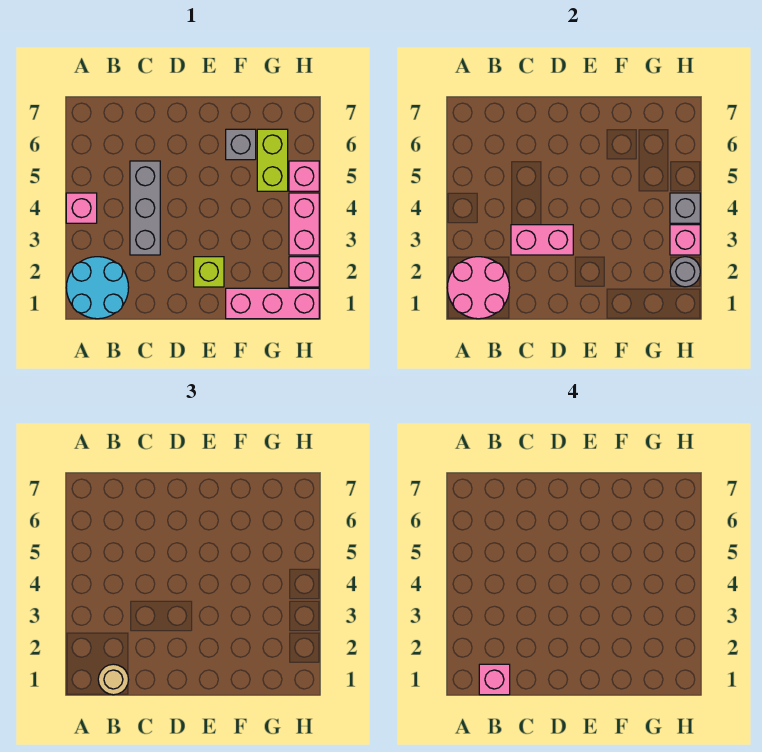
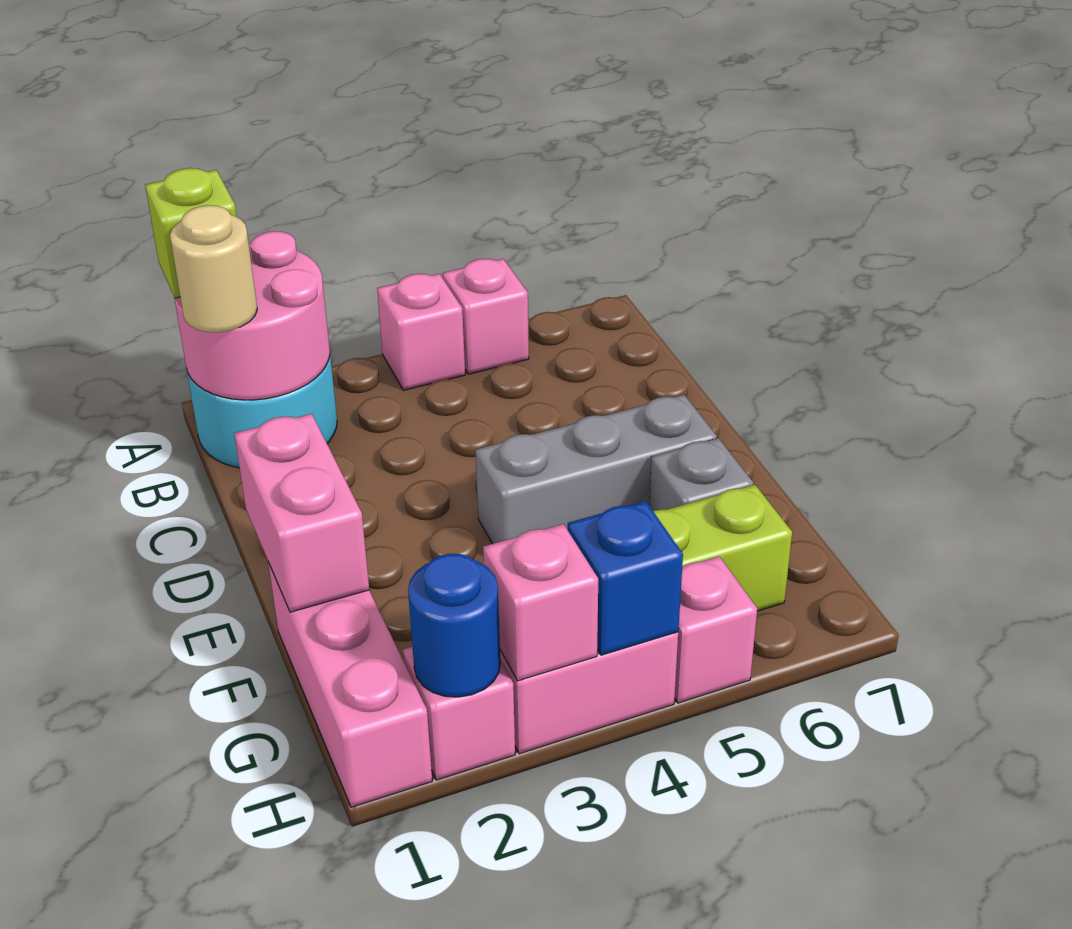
pink brick B1 level 4 -> pink brick A5 level 1
grey brick C3:C5 level 1 -> grey brick E4:E6 level 1
pink brick C3:D3 level 2 -> pink brick E1:F1 level 2
lime brick E2 level 1 -> lime brick A1 level 3
grey round brick H2 level 2 -> blue round brick H2 level 2
grey brick H4 level 2 -> blue brick H4 level 2

